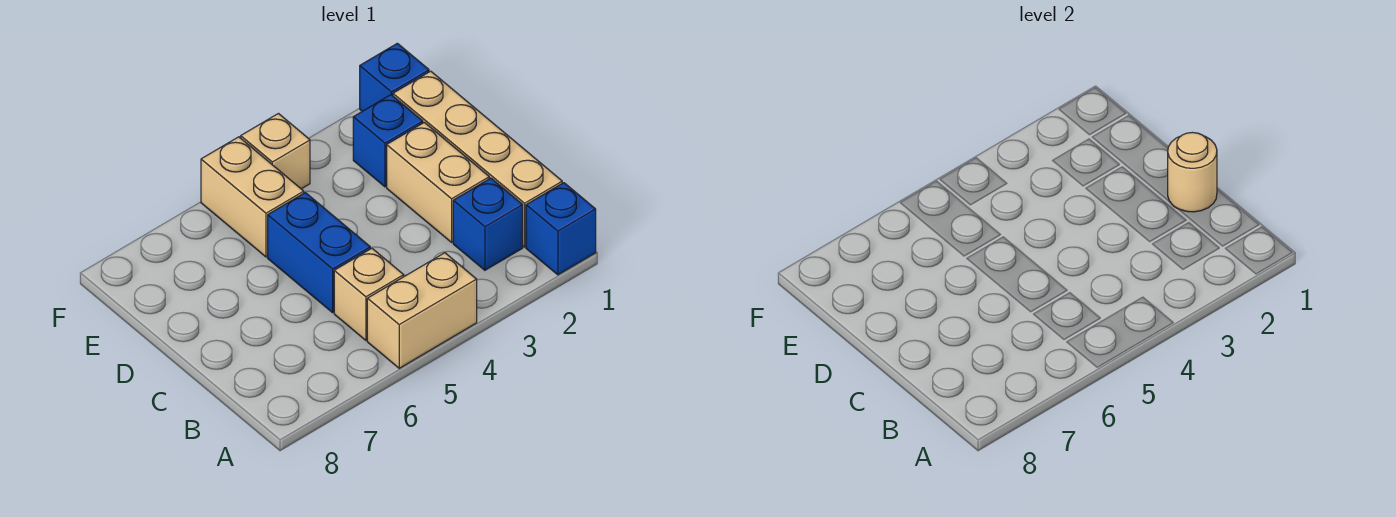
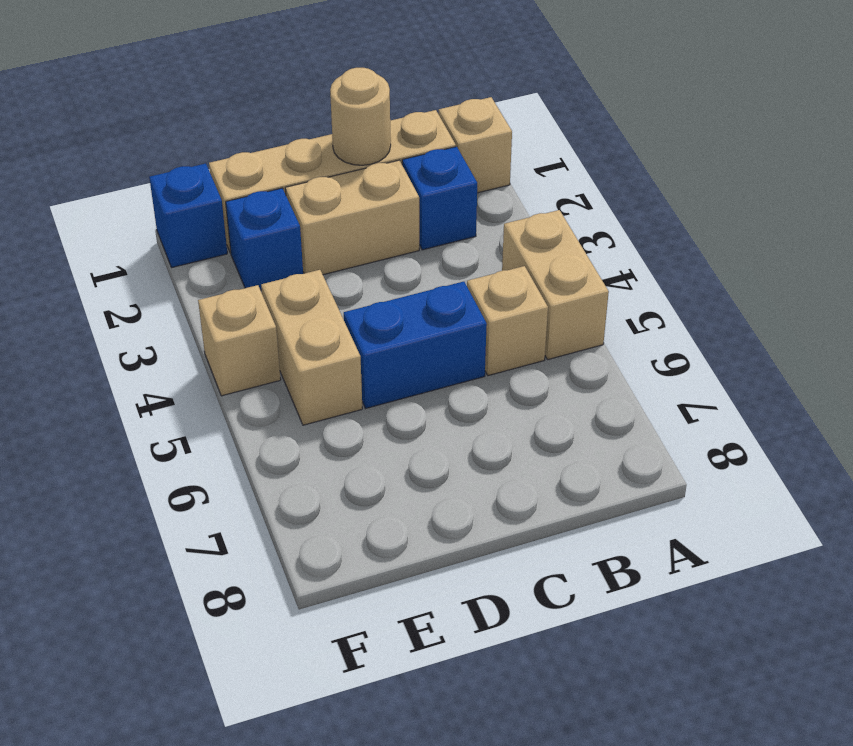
blue brick A1 level 1 -> tan brick A1 level 1
tan brick E5:F5 level 1 -> tan brick E4:E5 level 1

